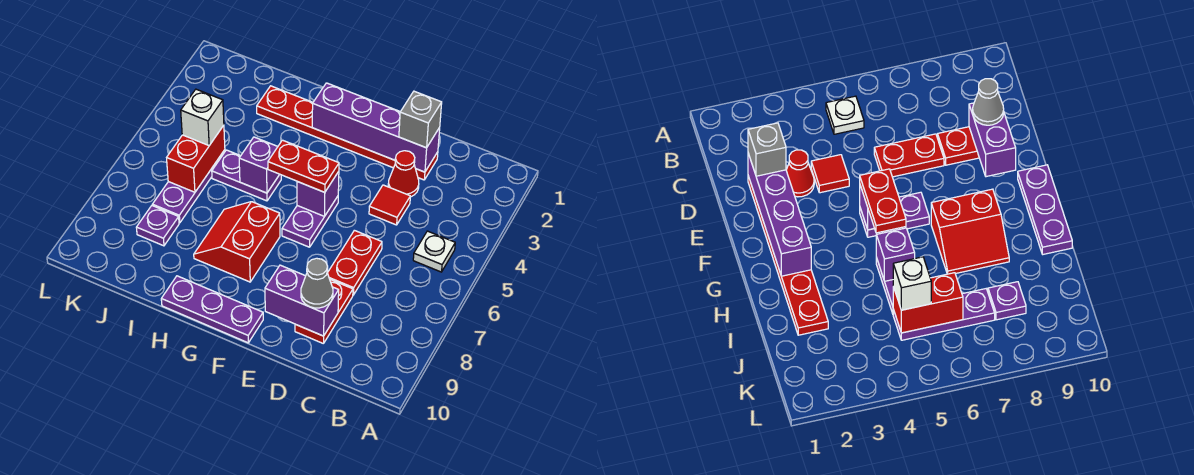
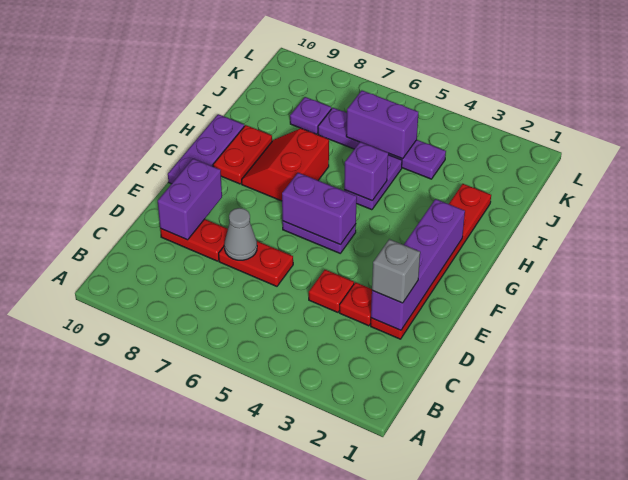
white plate B5 level 1 -> none
red cone D3 level 1 -> red plate D3 level 1
red tile D4 level 1 -> red plate D4 level 1
grey cone D9 level 3 -> grey cone D7 level 2
purple brick F5 level 2 -> purple brick F5:F6 level 2
red plate F5:G5 level 3 -> red plate G9:H9 level 1
red slope G7:H8 level 1 top G -> red slope G7:H8 level 1 top 7
purple plate J5:J7 level 1 -> purple plate J4:J7 level 1
red brick J5:J6 level 2 -> purple brick J5:J6 level 2
white brick J5 level 3 -> none

